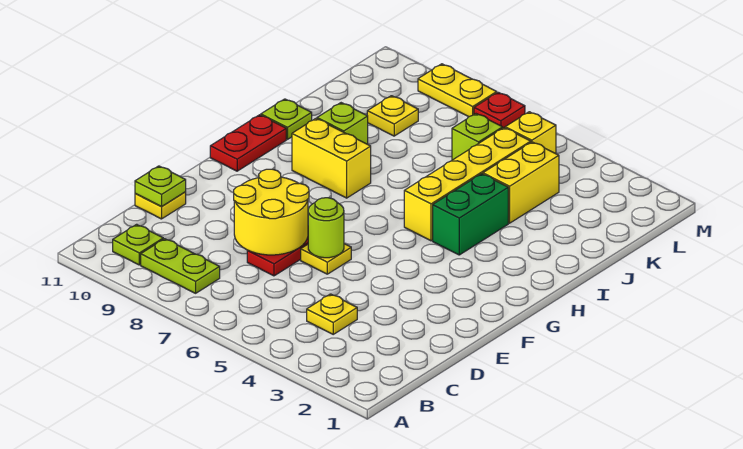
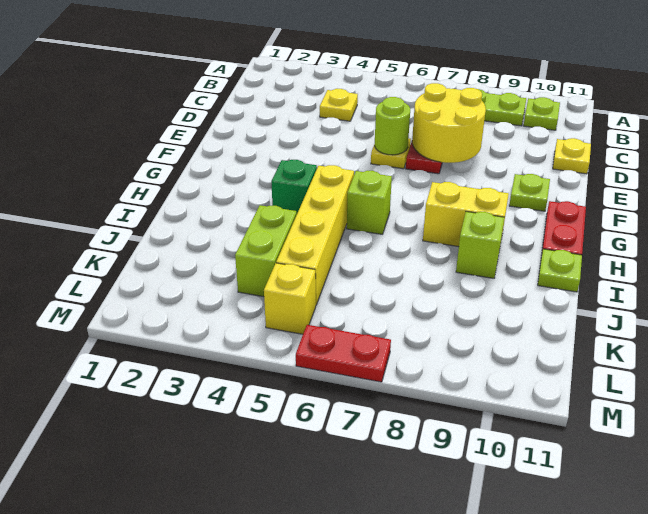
lime plate D11 level 2 -> lime plate F10 level 1
green brick H4:I4 level 1 -> green brick H4 level 1
yellow brick J4:K4 level 1 -> lime brick J4:K4 level 1
lime brick K6 level 1 -> lime brick H6 level 1
yellow plate K9 level 1 -> none
red plate M7 level 1 -> red plate M6:M7 level 1
yellow plate M8:M9 level 1 -> none

